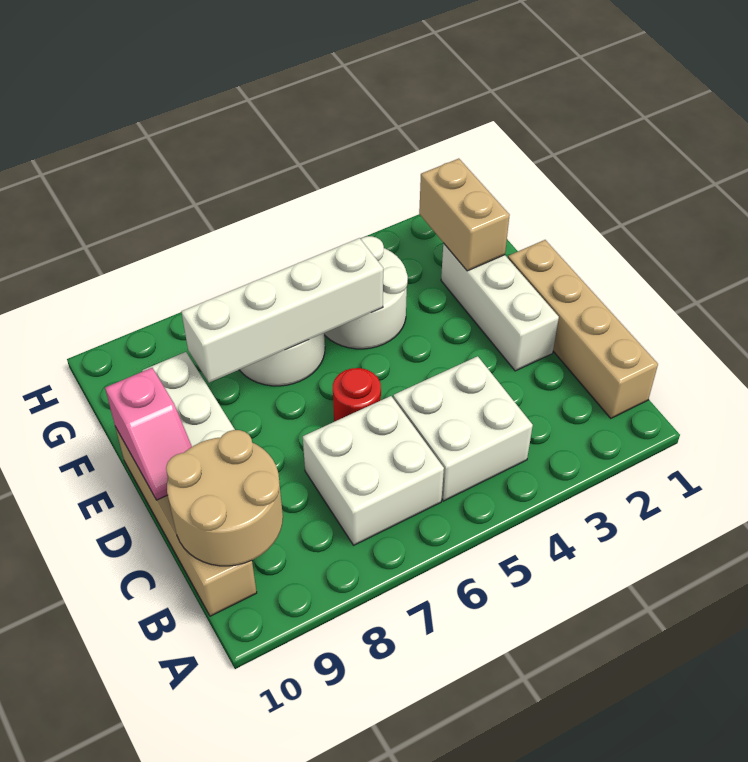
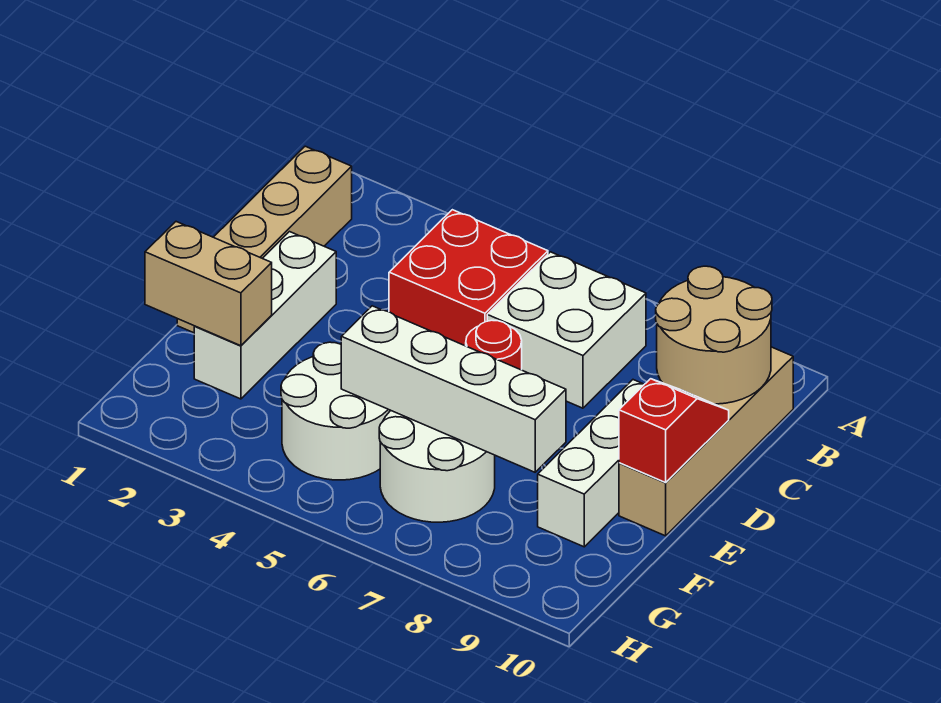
white brick B4:C5 level 1 -> red brick B4:C5 level 1
pink slope D10:E10 level 2 top E -> red slope D10:E10 level 2 top E
tan brick F2:G2 level 2 -> tan brick F1:F2 level 2

